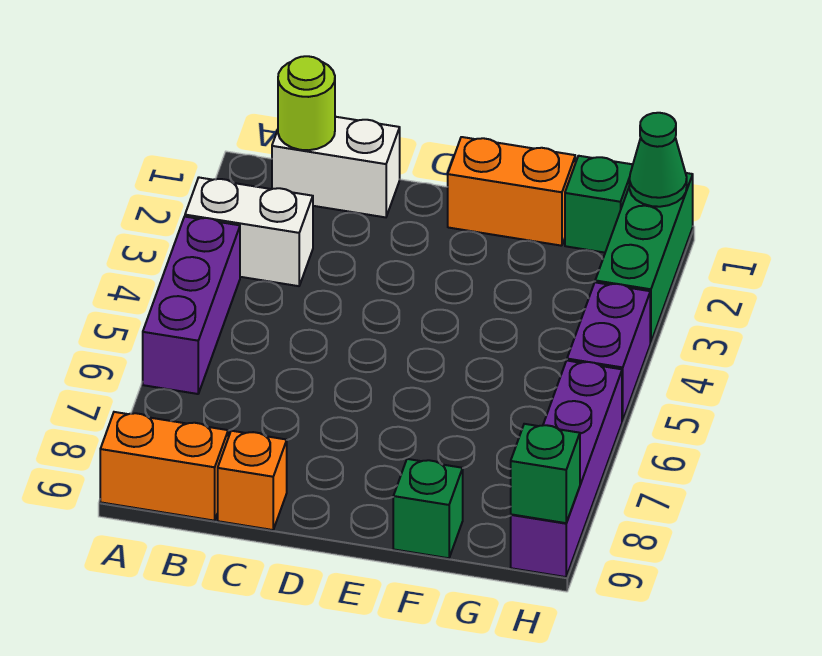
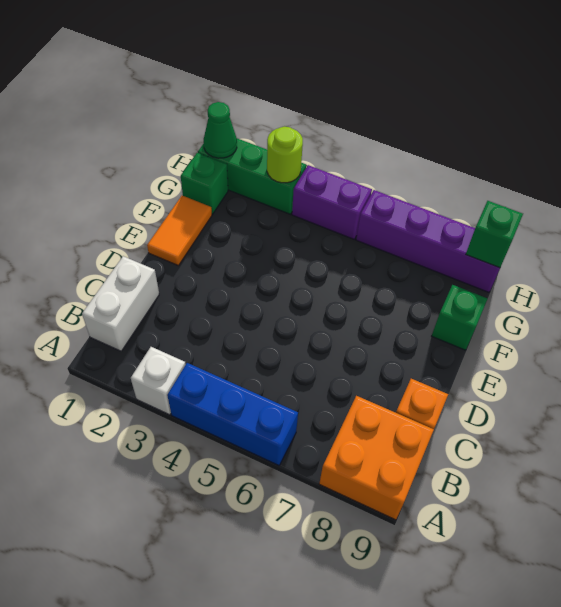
white brick A3:B3 level 1 -> white brick A3 level 1
purple brick A4:A6 level 1 -> blue brick A4:A6 level 1
orange brick A9:B9 level 1 -> orange brick A8:B9 level 1
lime round brick B1 level 2 -> lime round brick H3 level 2
orange brick E1:F1 level 1 -> orange tile E1:F1 level 1

